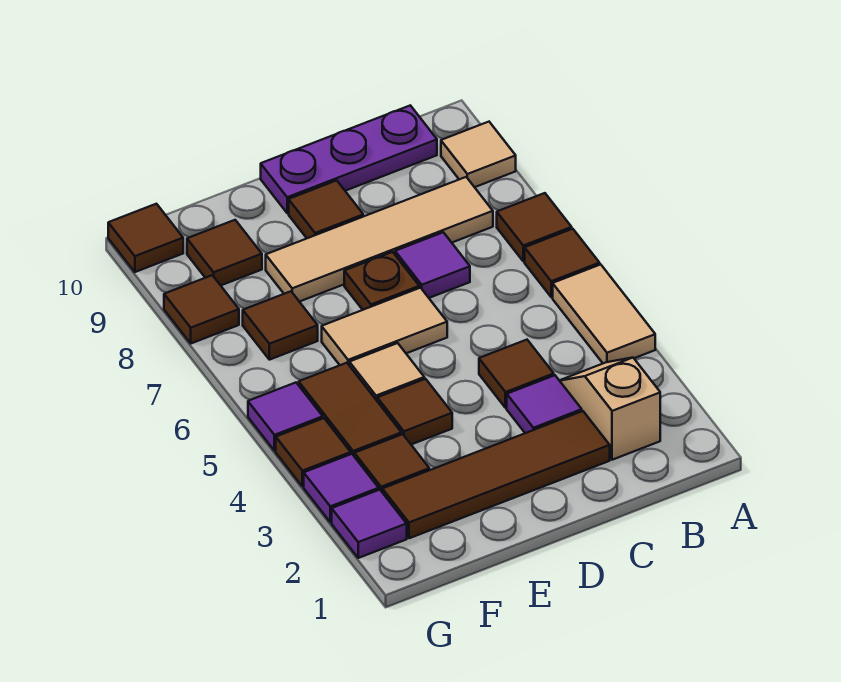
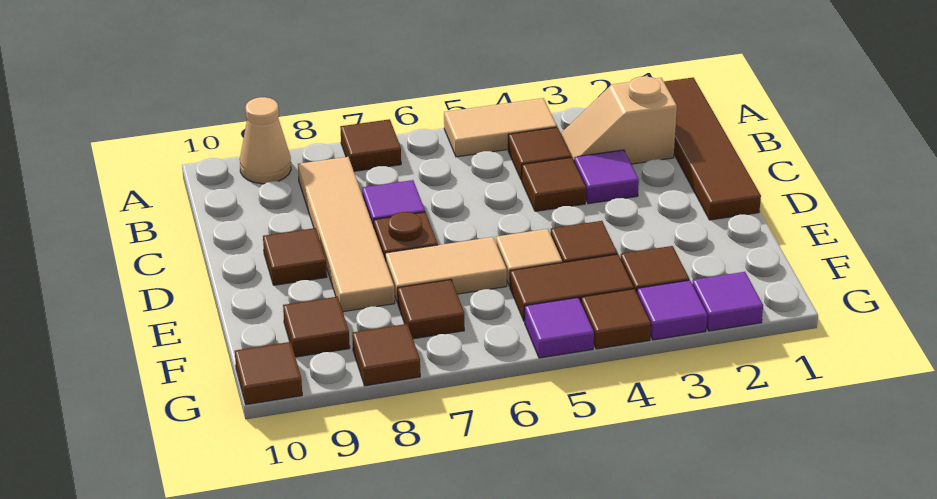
brown tile A6 level 1 -> brown tile B4 level 1
tan tile A9 level 1 -> tan cone A9 level 1
purple plate B10:D10 level 1 -> none
brown tile C2:F2 level 1 -> brown tile A1:D1 level 1
tan tile D6:E6 level 1 -> tan tile E6:E7 level 1

